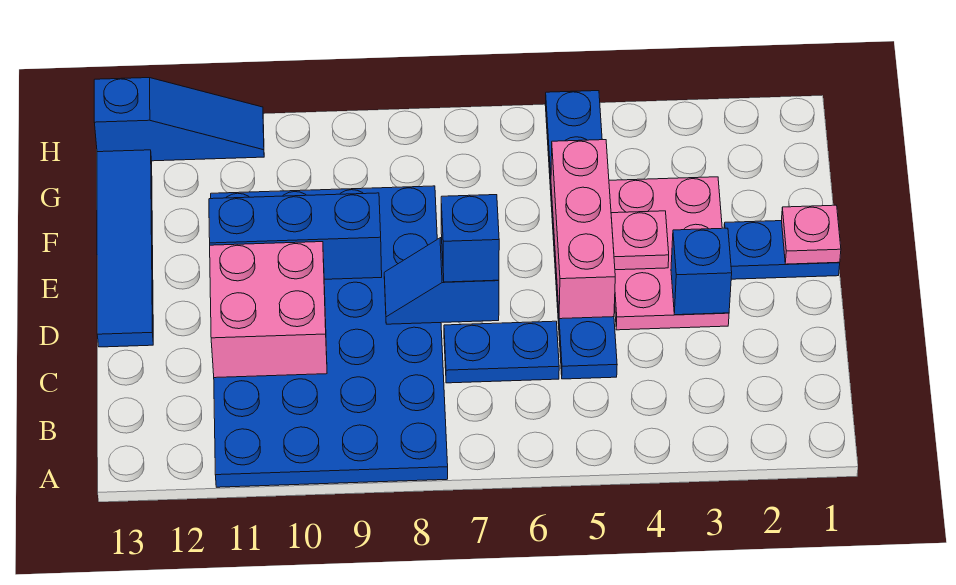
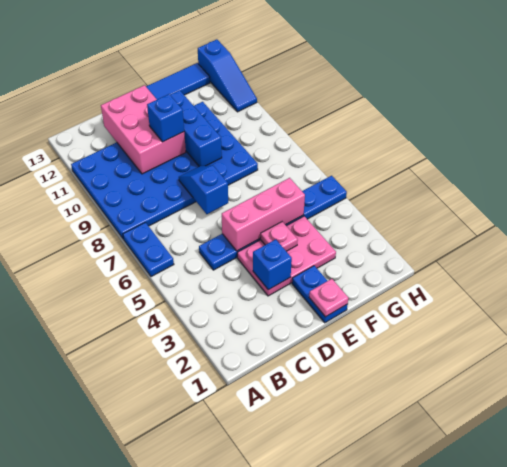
blue plate C6:C7 level 1 -> blue plate A6:A7 level 1
pink brick C10:D11 level 2 -> pink brick C10:D12 level 2
blue brick D7 level 3 -> blue brick D10 level 3

